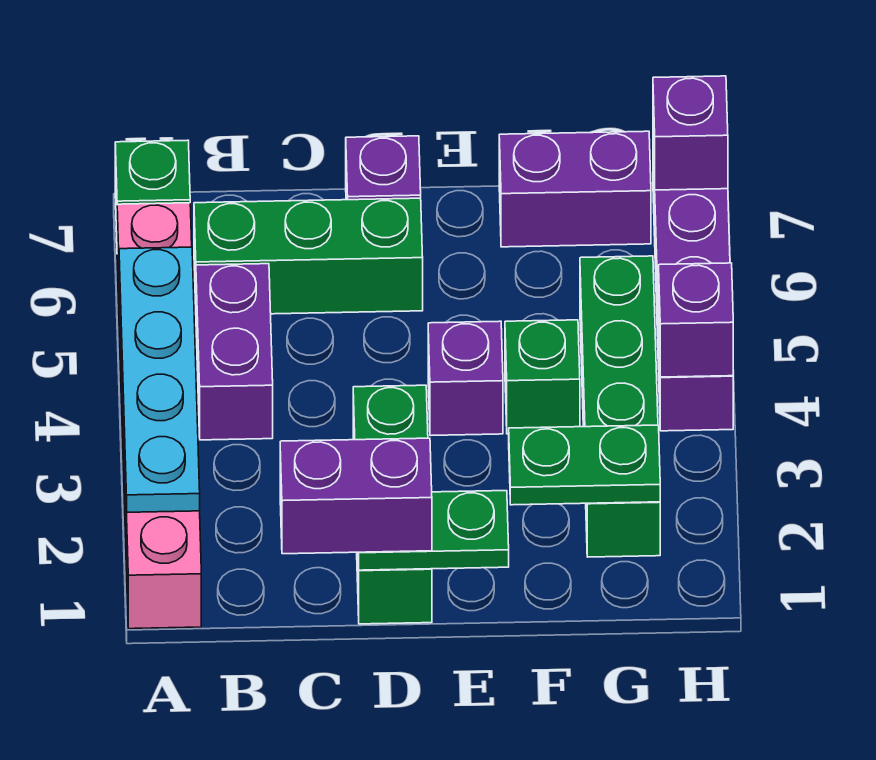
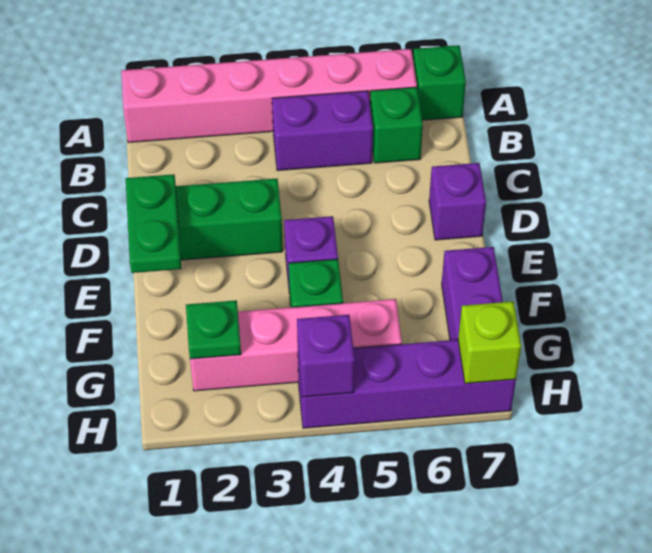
cyan plate A2:A5 level 2 -> none
green brick B6:D6 level 1 -> green brick B6 level 1
purple brick C1:D1 level 3 -> none
green plate F2:G2 level 2 -> green plate G2 level 2
green brick G2:G5 level 1 -> pink brick G2:G5 level 1
purple brick H7 level 2 -> lime brick H7 level 2

